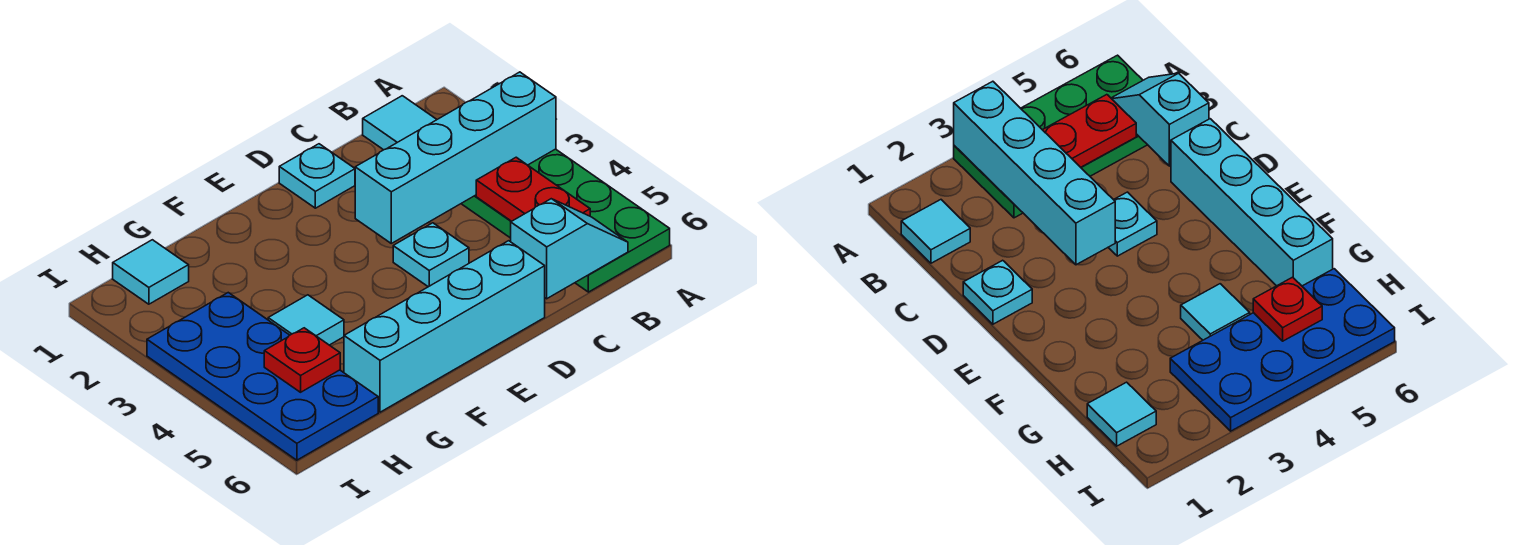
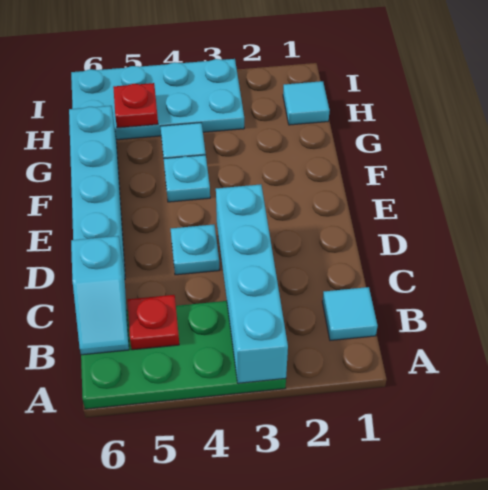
red plate B4:B5 level 2 -> red plate B5 level 2
cyan plate D1 level 1 -> cyan plate F4 level 1
blue plate H3:I6 level 1 -> cyan plate H3:I6 level 1

